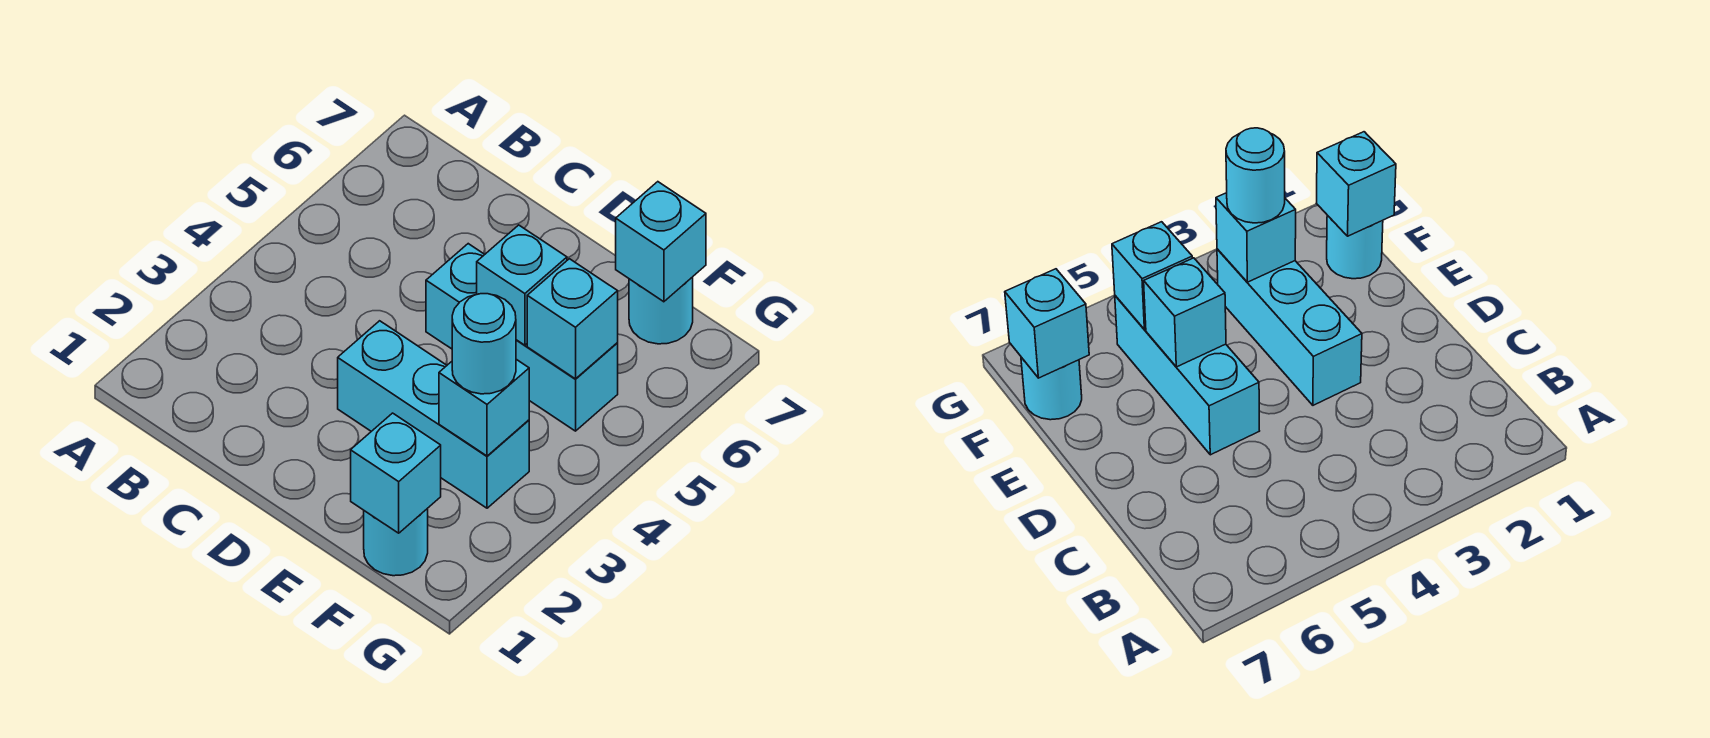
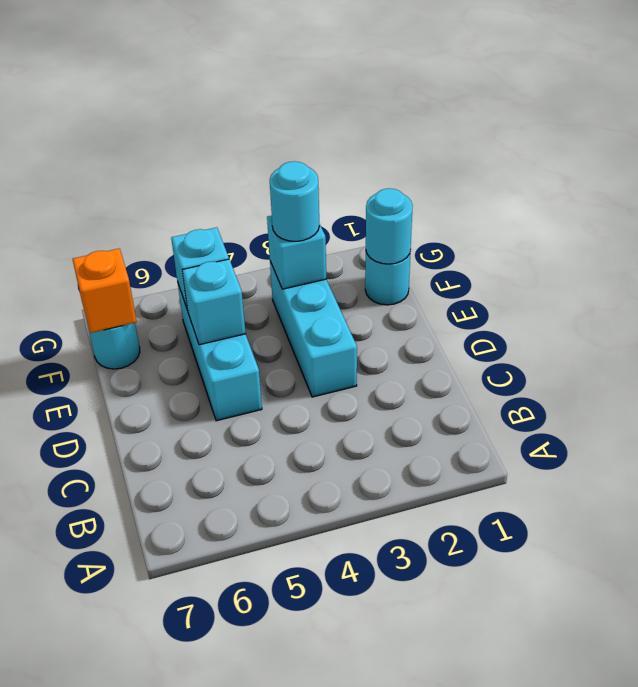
cyan brick F1 level 2 -> cyan round brick F1 level 2
cyan brick F7 level 2 -> orange brick F7 level 2

